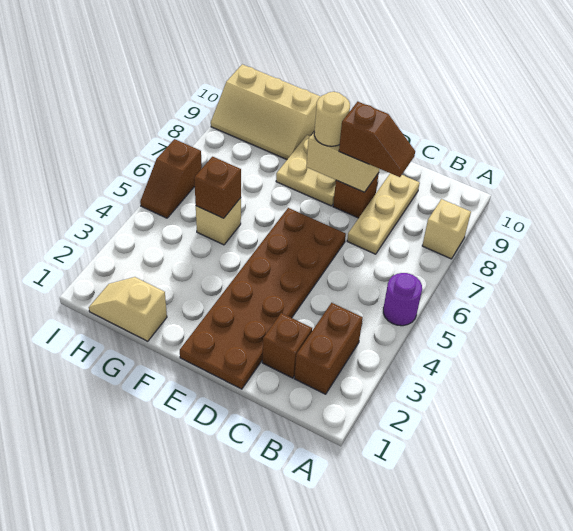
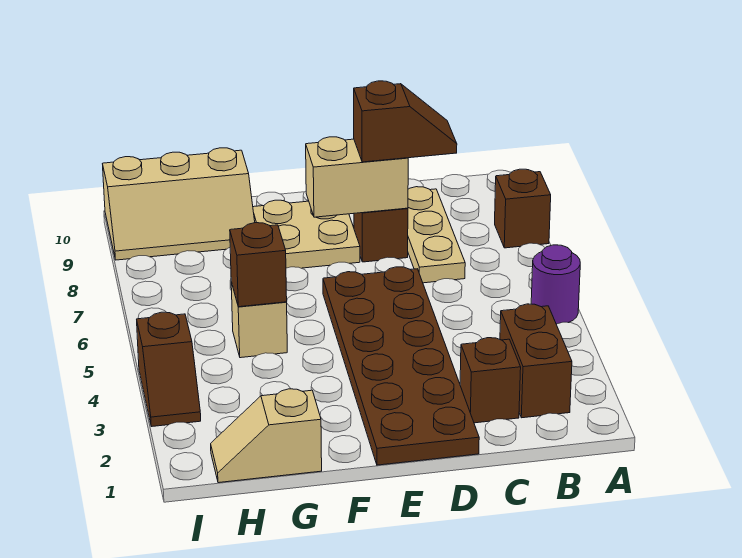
tan brick A8 level 1 -> brown brick A8 level 1
tan round brick E8 level 3 -> none
brown slope I5:I6 level 1 top 6 -> brown slope I3:I4 level 1 top 4

